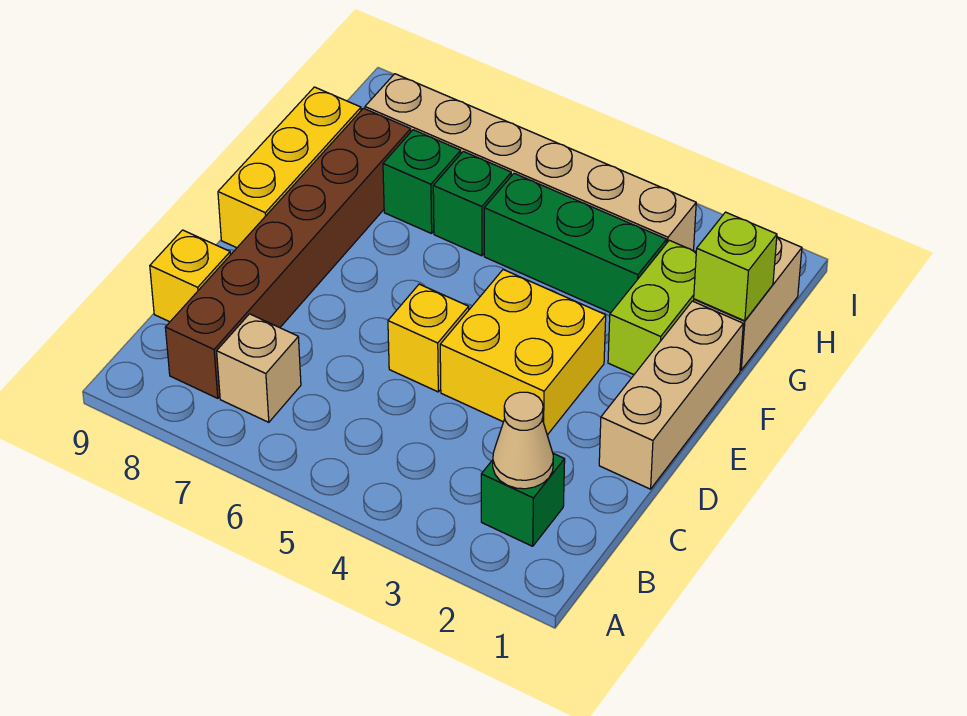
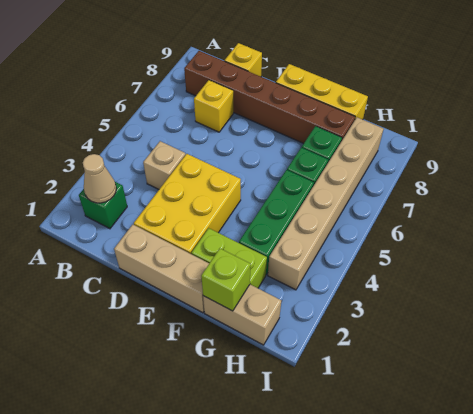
tan brick B7 level 1 -> tan brick C4 level 1
yellow brick D3:E4 level 1 -> yellow brick D2:E4 level 1
yellow brick D5 level 1 -> yellow brick C7 level 1

